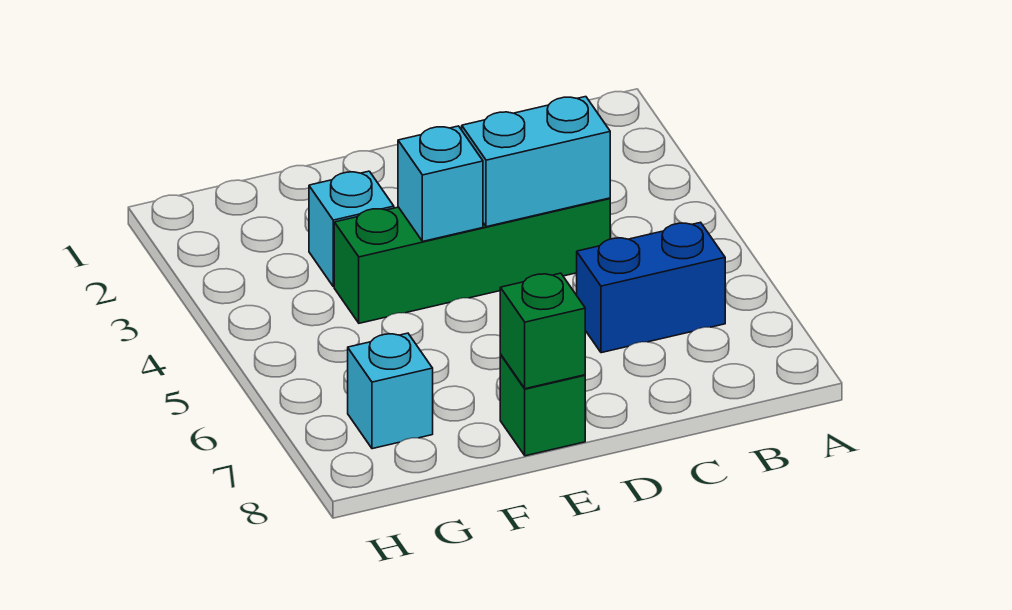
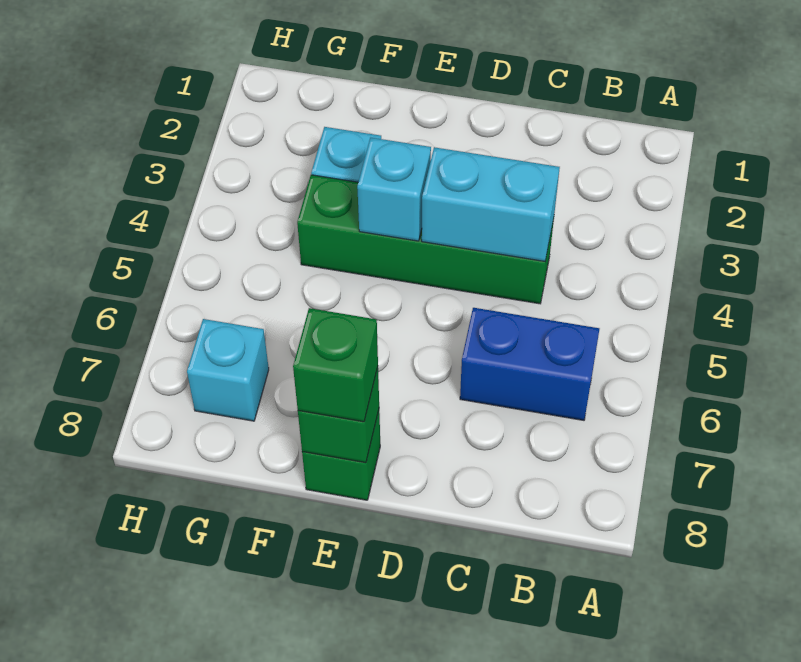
none -> green brick E8 level 3

